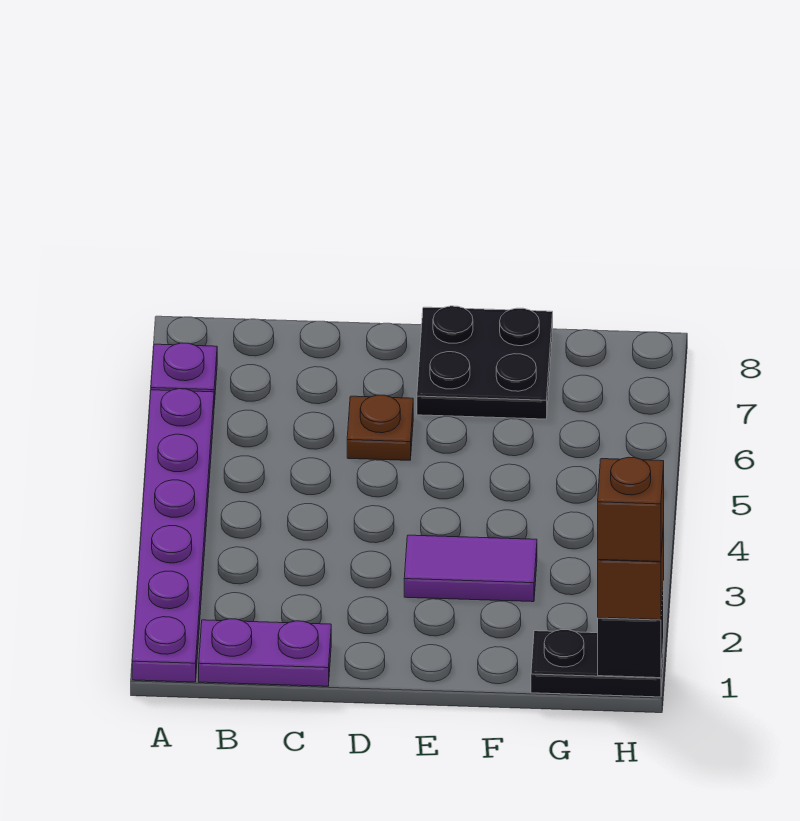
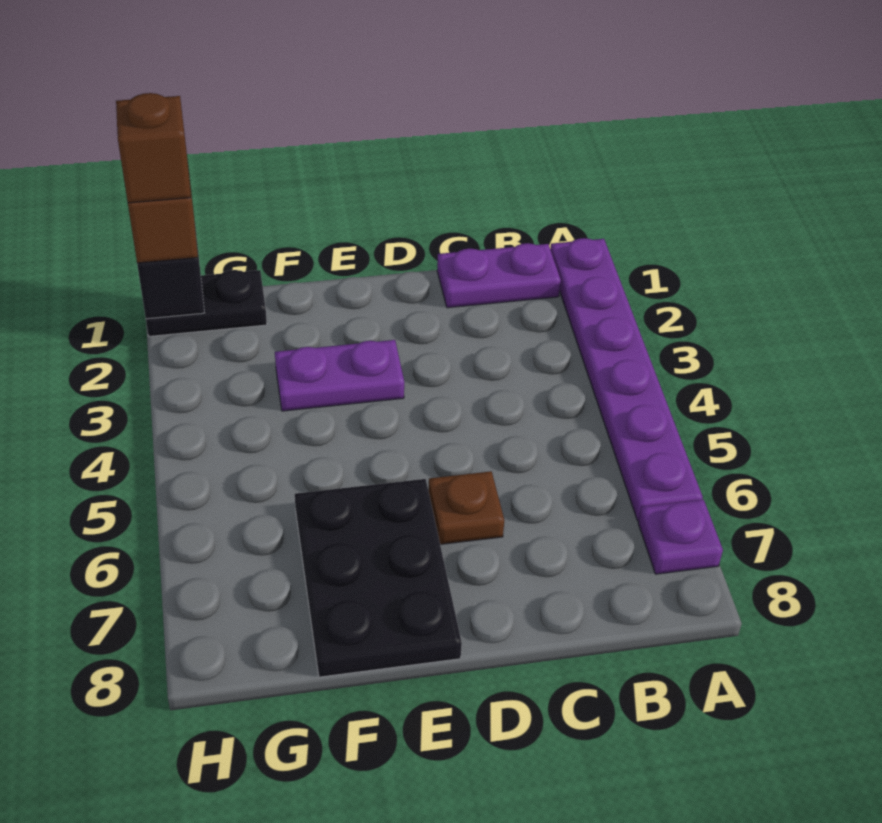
purple tile E3:F3 level 1 -> purple plate E3:F3 level 1
black plate E7:F8 level 1 -> black plate E6:F8 level 1

